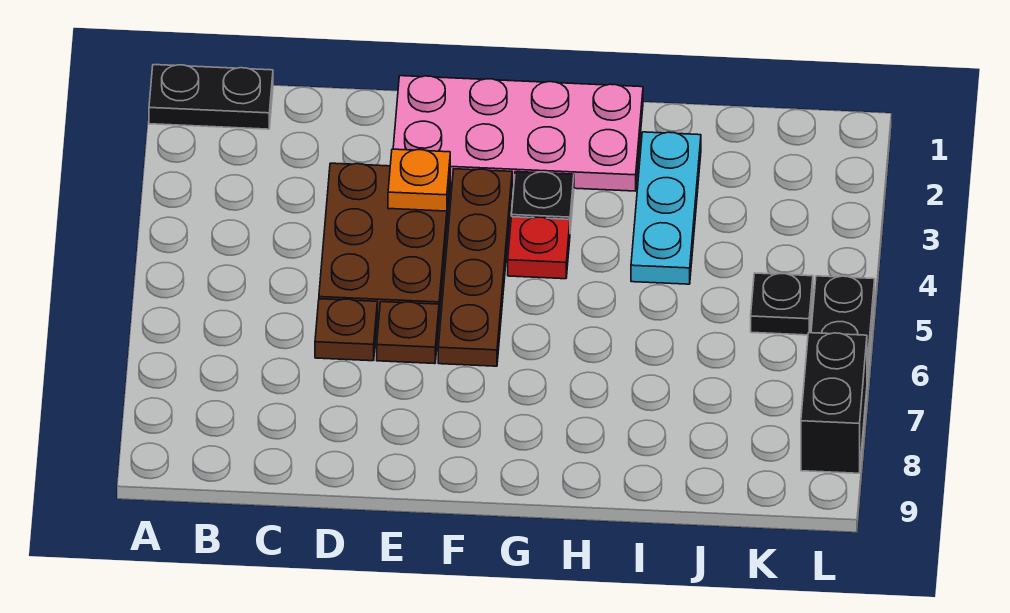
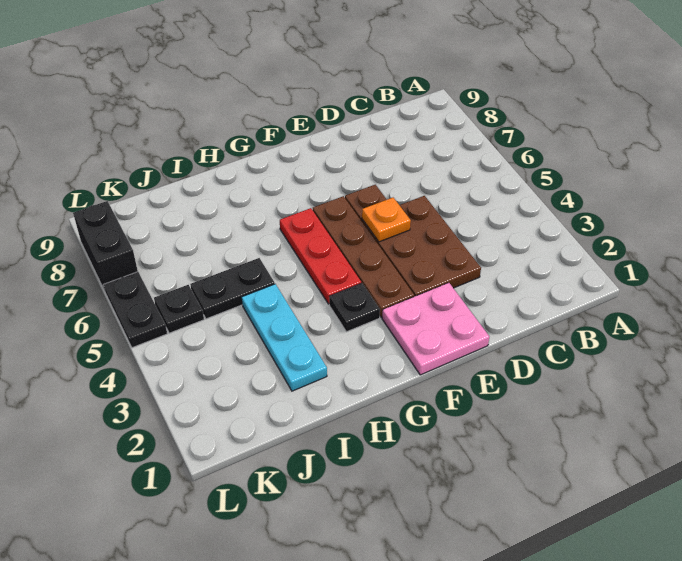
black plate A1:B1 level 1 -> black plate I5:J5 level 1
brown plate D6 level 1 -> none
pink plate E1:H2 level 1 -> pink plate E1:F2 level 1
orange plate E3 level 2 -> orange plate E5 level 2
red plate G4 level 1 -> red plate G4:G6 level 1

